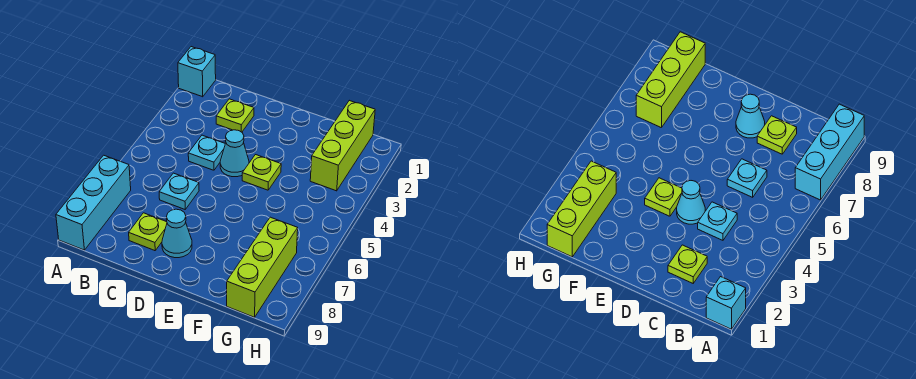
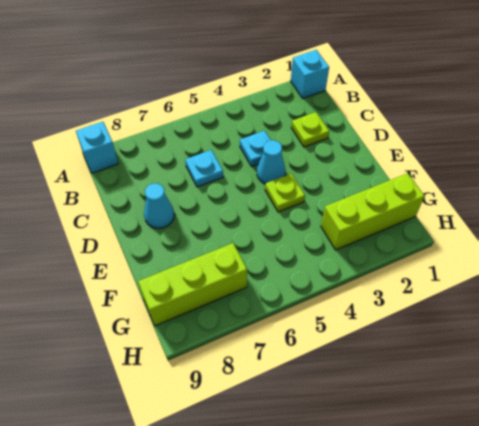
cyan brick A7:A9 level 1 -> cyan brick A9 level 1
lime plate C8 level 1 -> none

